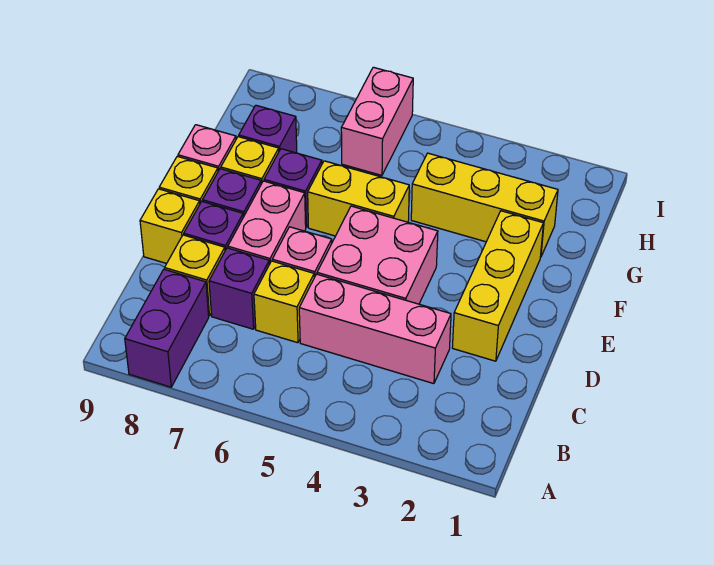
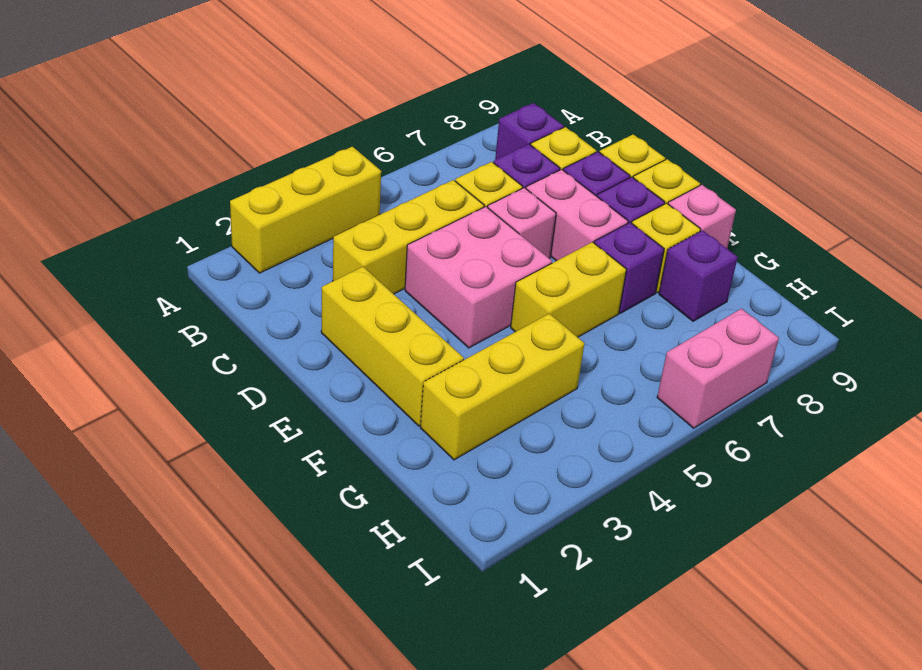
none -> yellow brick A2:A4 level 1
purple brick A8:B8 level 1 -> purple brick B8 level 1
pink brick C3:C5 level 1 -> yellow brick C3:C5 level 1
pink brick H6:I6 level 1 -> pink brick I6:I7 level 1

